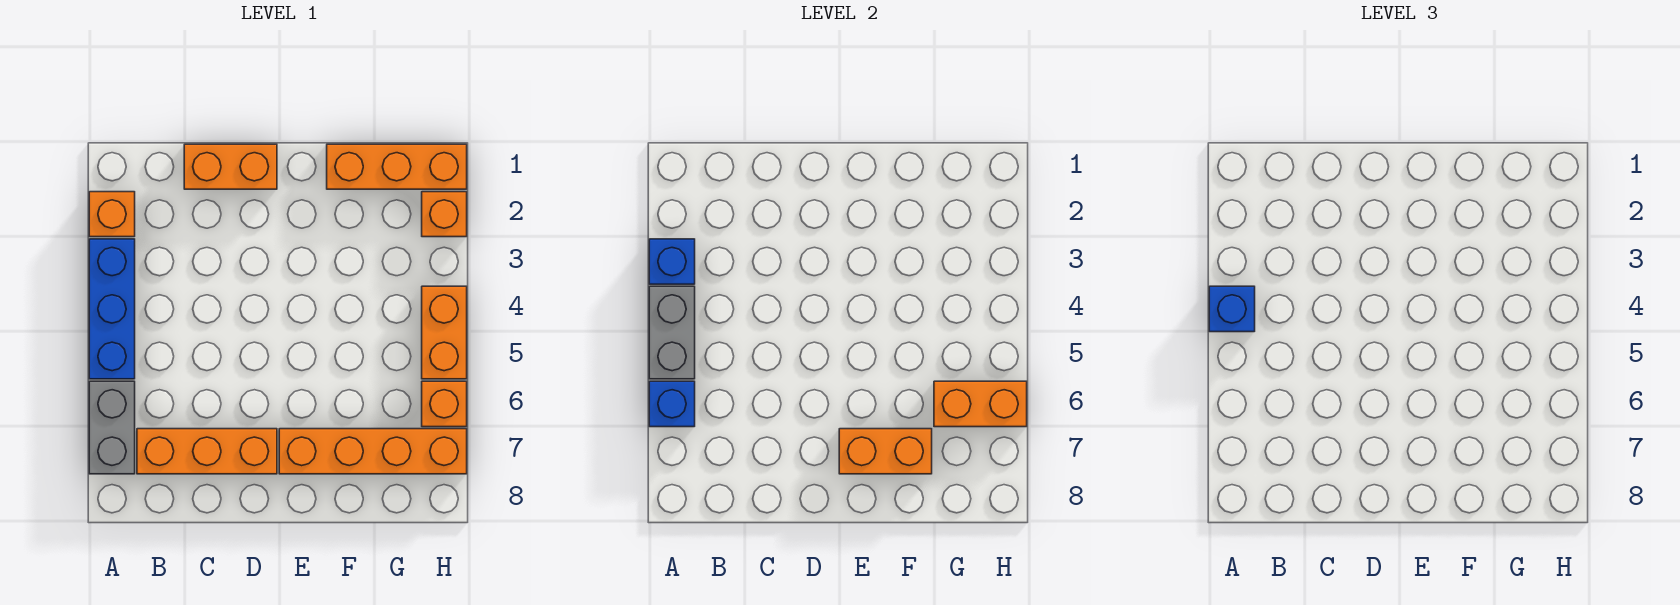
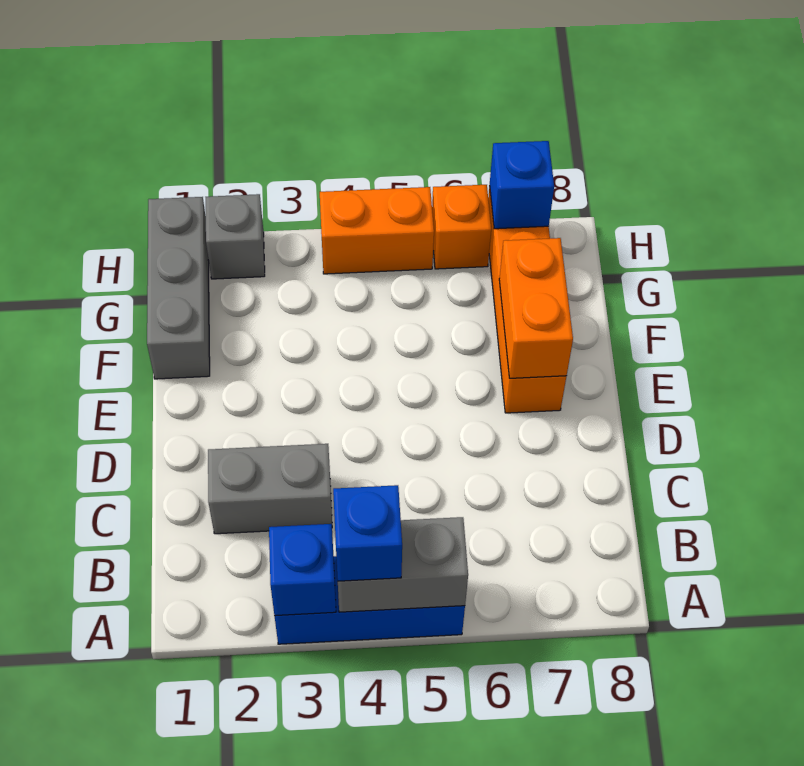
orange brick A2 level 1 -> none
grey brick A6:A7 level 1 -> grey brick C2:C3 level 1
blue brick A6 level 2 -> blue brick H7 level 2
orange brick B7:D7 level 1 -> none
orange brick C1:D1 level 1 -> none
orange brick F1:H1 level 1 -> grey brick F1:H1 level 1
orange brick G6:H6 level 2 -> none
orange brick H2 level 1 -> grey brick H2 level 1

